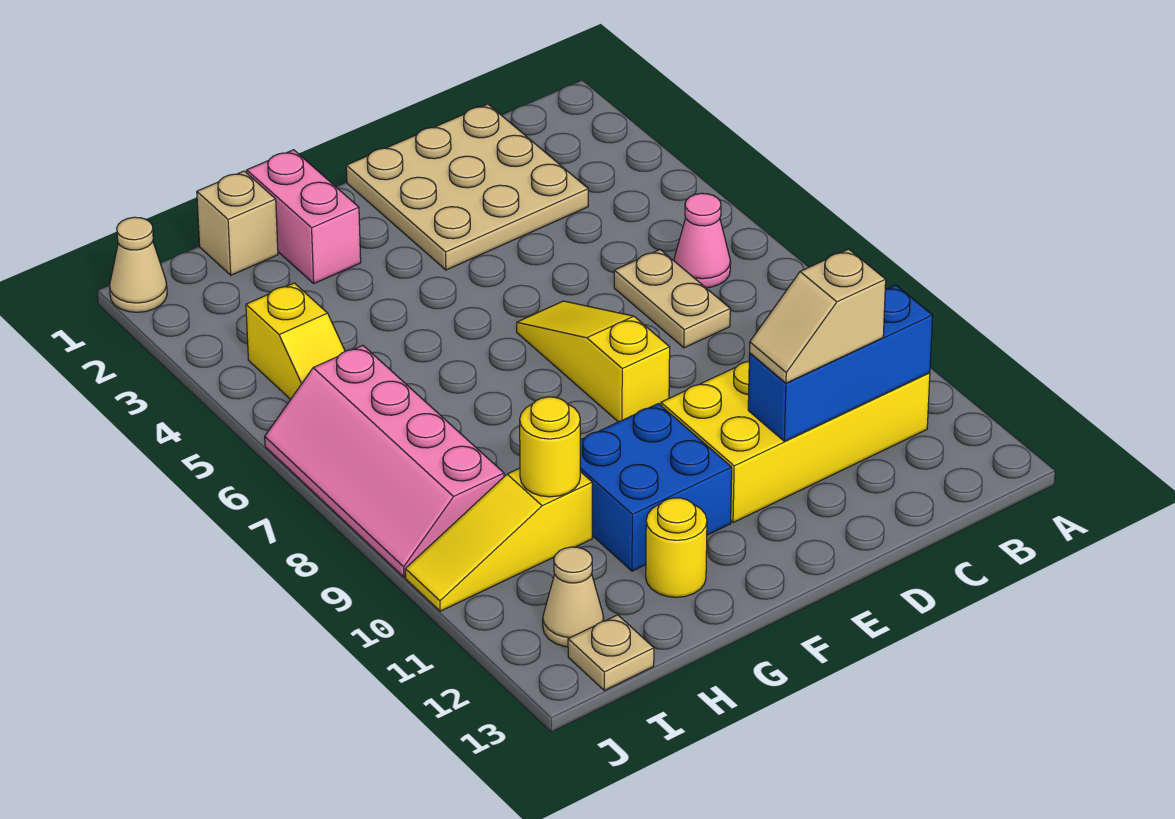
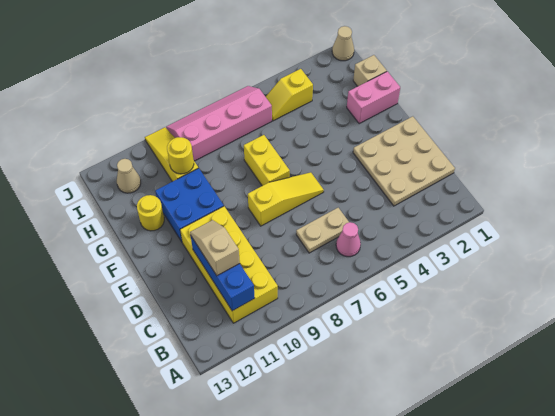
none -> yellow brick F7:G7 level 1
tan plate I13 level 1 -> none

